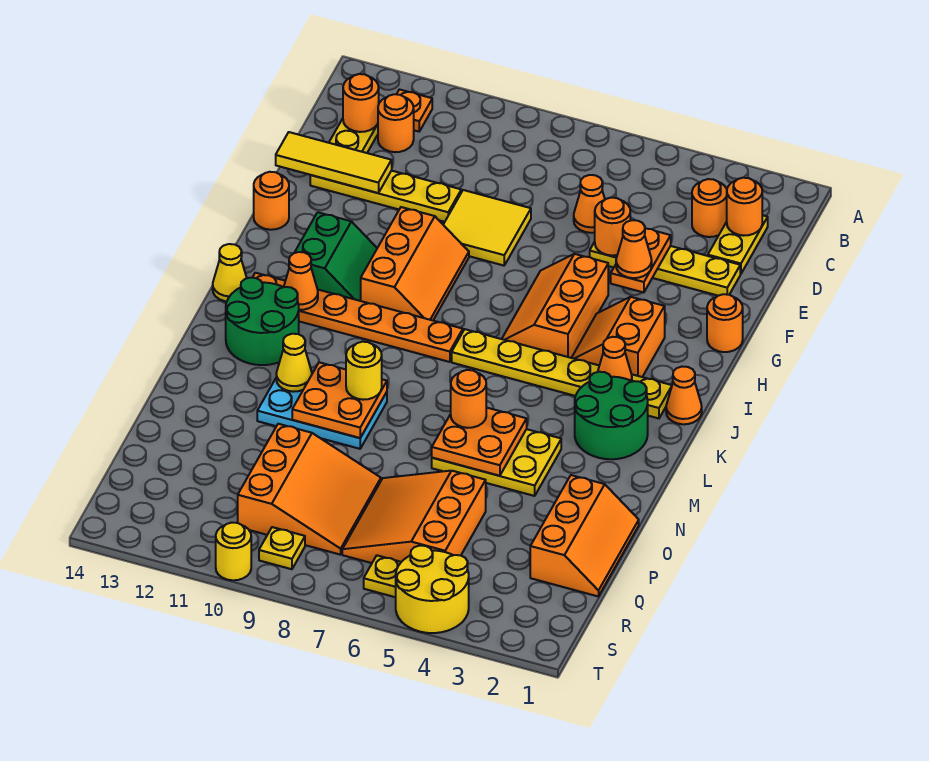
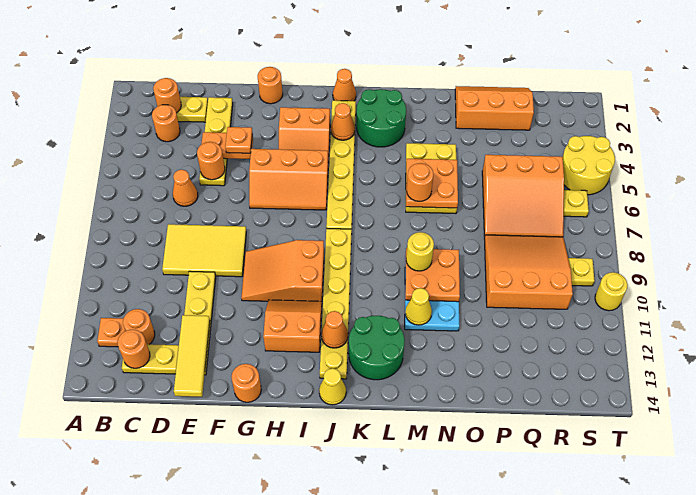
yellow tile E8:F9 level 1 -> yellow tile D8:F9 level 1
orange cone F4 level 3 -> orange plate F4 level 3
orange slope G9:I10 level 1 top 10 -> orange slope G9:I10 level 1 top I
green slope H11:I12 level 1 top 12 -> orange slope H11:I12 level 1 top 12
orange plate J8:J13 level 1 -> yellow plate J8:J13 level 1

